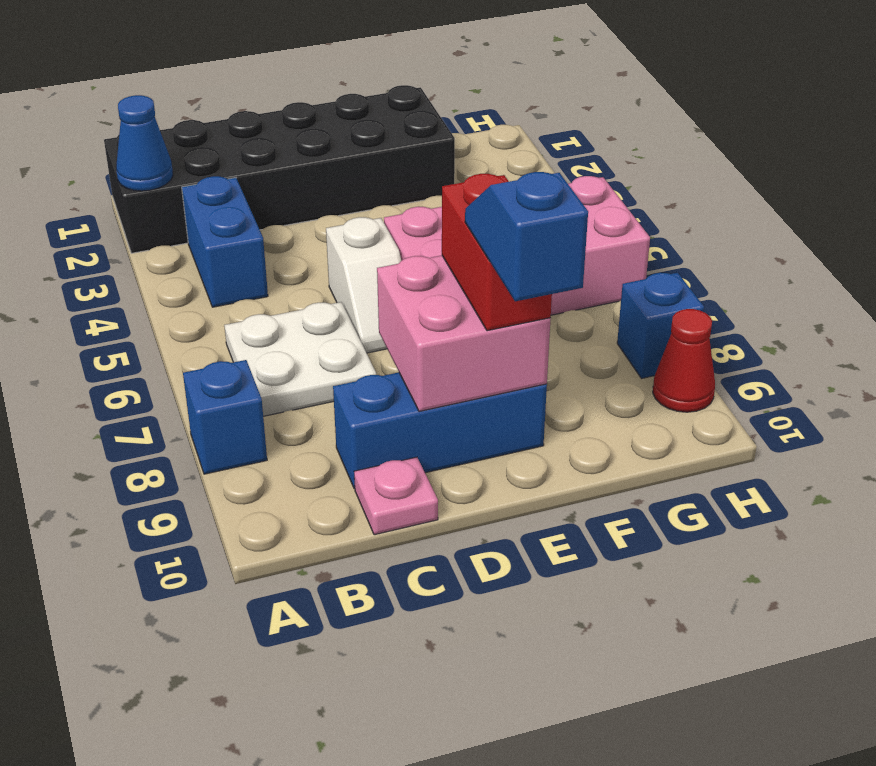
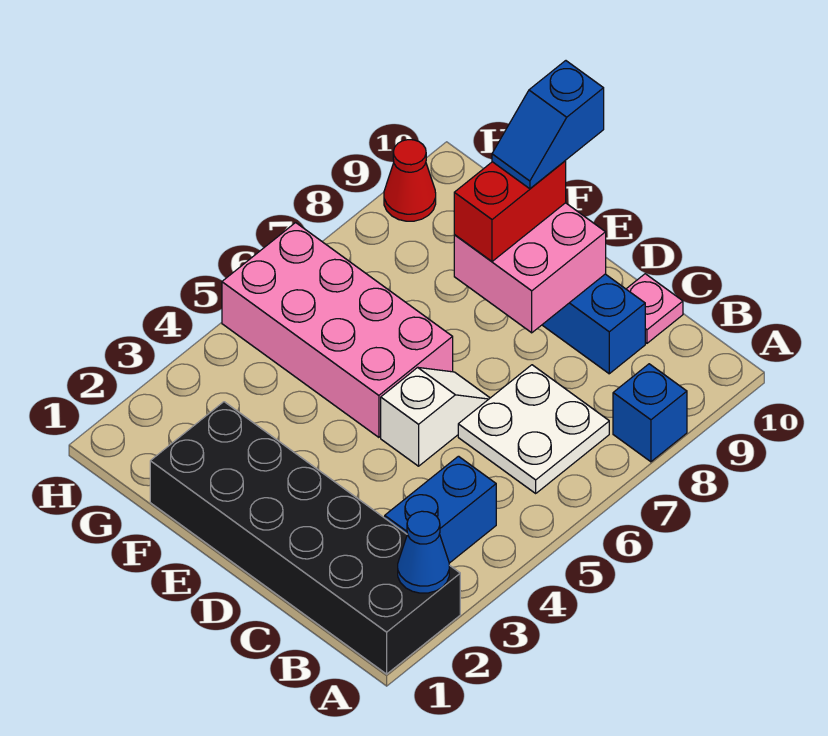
blue brick H8 level 1 -> none

